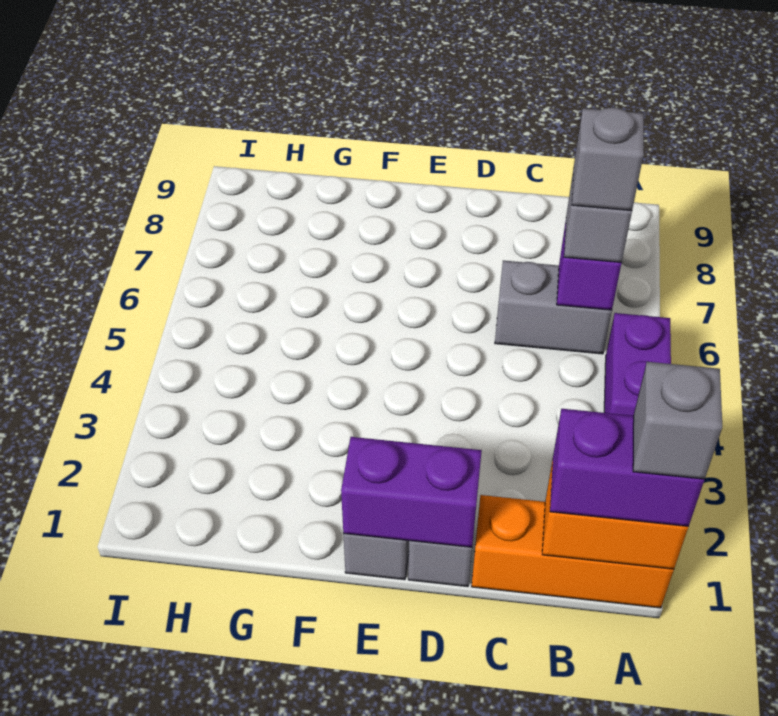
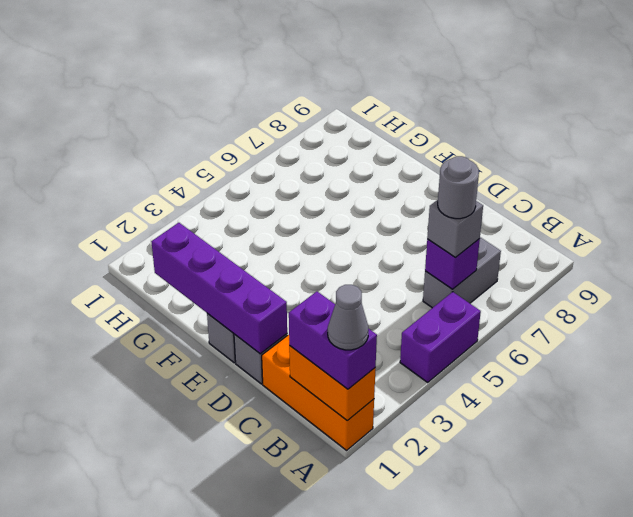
grey brick A1 level 4 -> grey cone A1 level 4
grey brick B6:C6 level 1 -> grey brick B6:B7 level 1
grey brick B6 level 4 -> grey round brick B6 level 4
purple brick D1:E1 level 2 -> purple brick D1:G1 level 2

